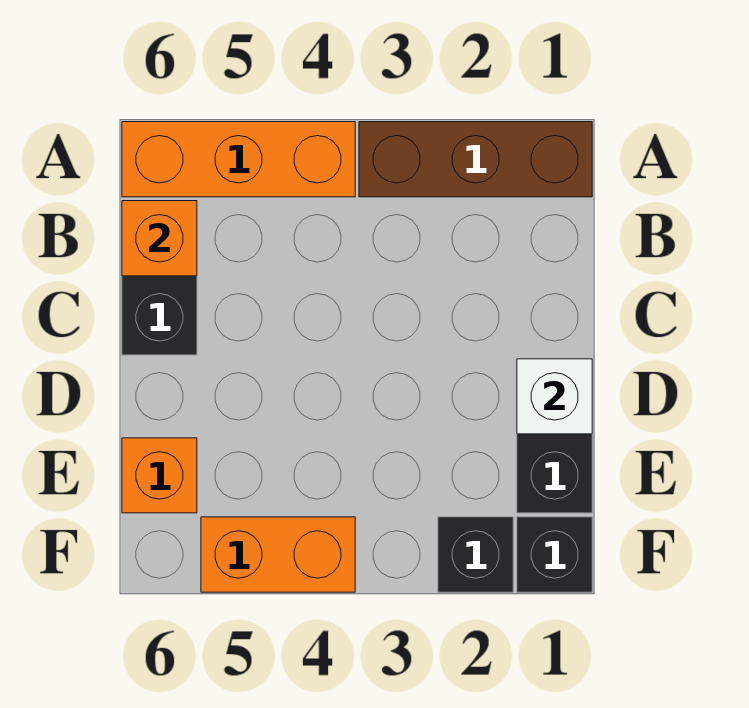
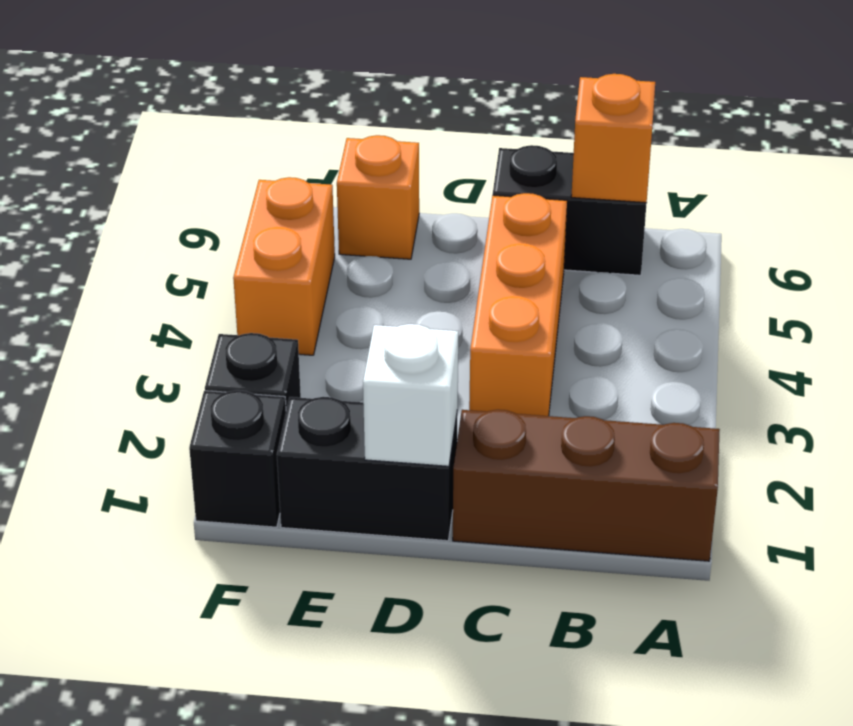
brown brick A1:A3 level 1 -> brown brick A1:C1 level 1
orange brick A4:A6 level 1 -> orange brick C3:C5 level 1

